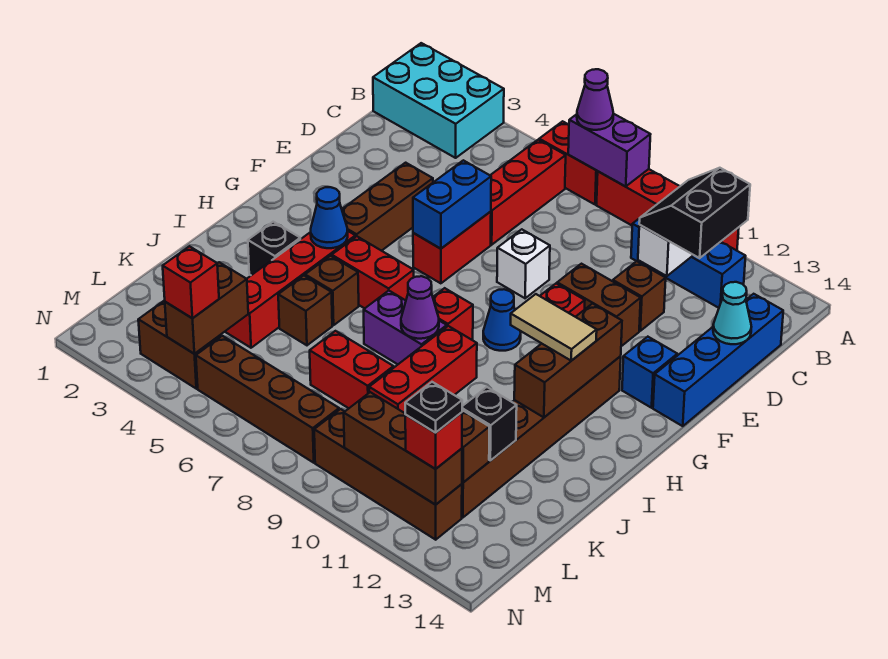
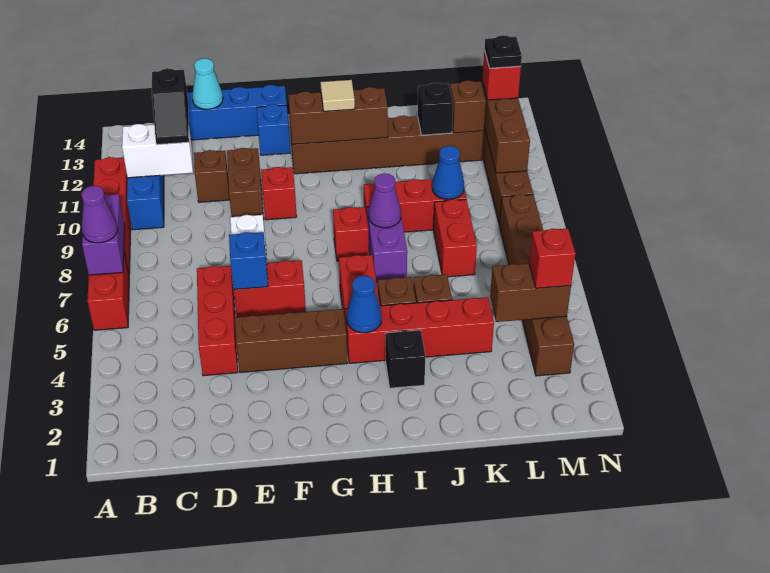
cyan brick A1:B3 level 1 -> none
red brick B6:D6 level 1 -> red brick D4:D6 level 1
black slope B11:C12 level 3 top 12 -> black slope C11:C12 level 3 top 12
blue brick E6:F6 level 2 -> blue brick E6 level 2
blue cone G9 level 1 -> blue cone K9 level 2
tan tile H11:H12 level 3 -> tan tile H12 level 3

